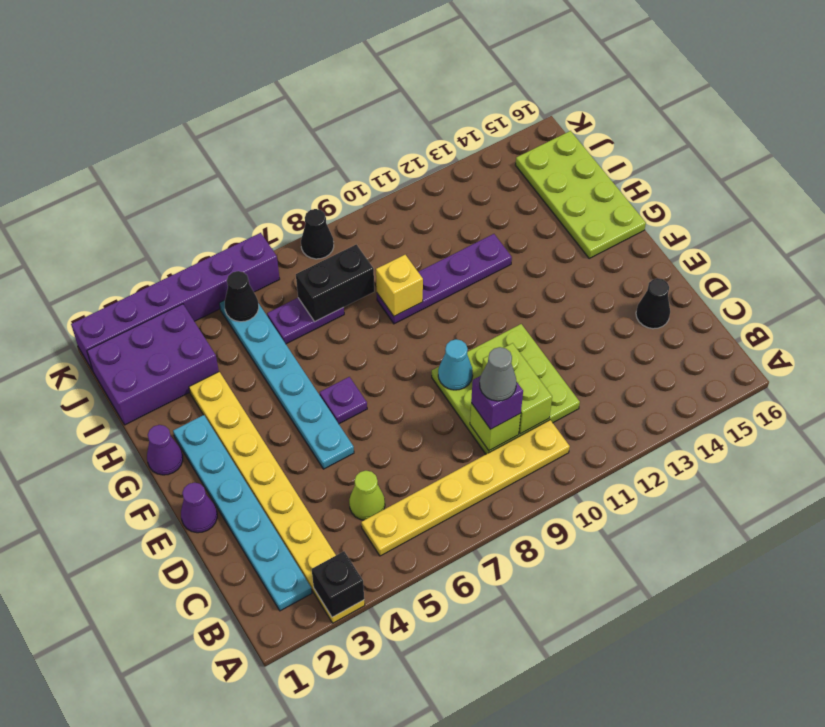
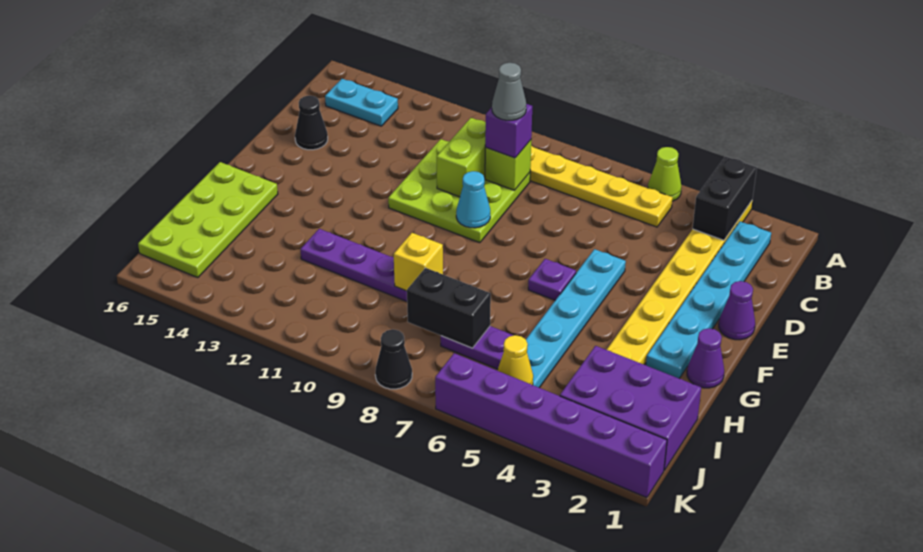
black brick A3 level 2 -> black brick A3:B3 level 2
none -> cyan plate B14:B15 level 1
lime cone C5 level 1 -> lime cone A5 level 1
black cone J5 level 2 -> yellow cone J5 level 2

